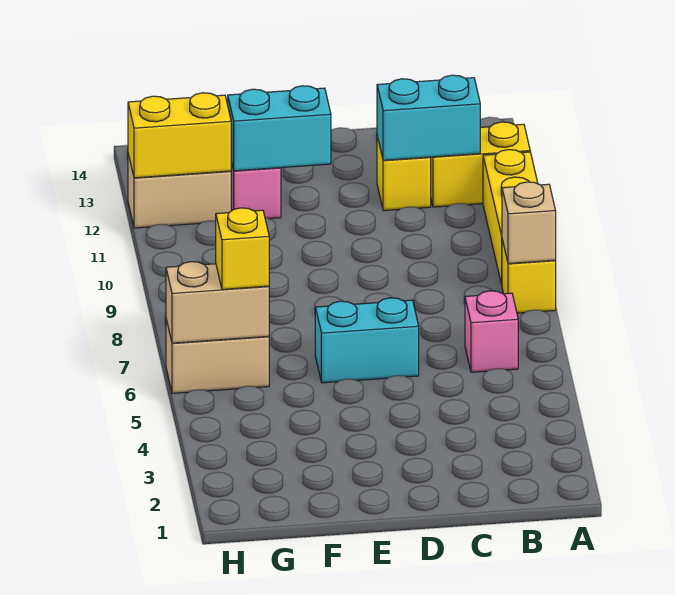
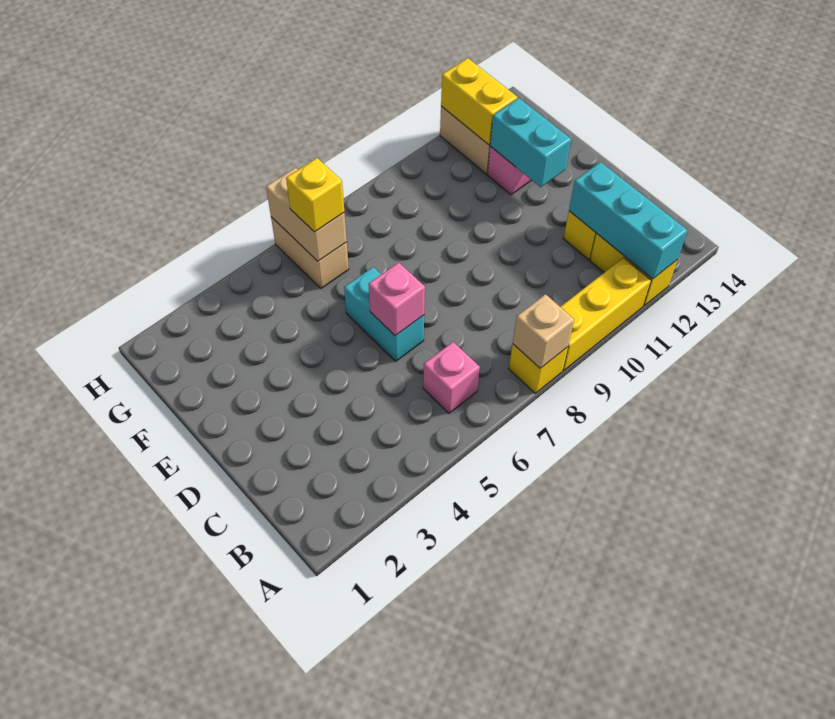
cyan brick B12:C12 level 2 -> cyan brick A12:C12 level 2
none -> pink brick D6 level 2

